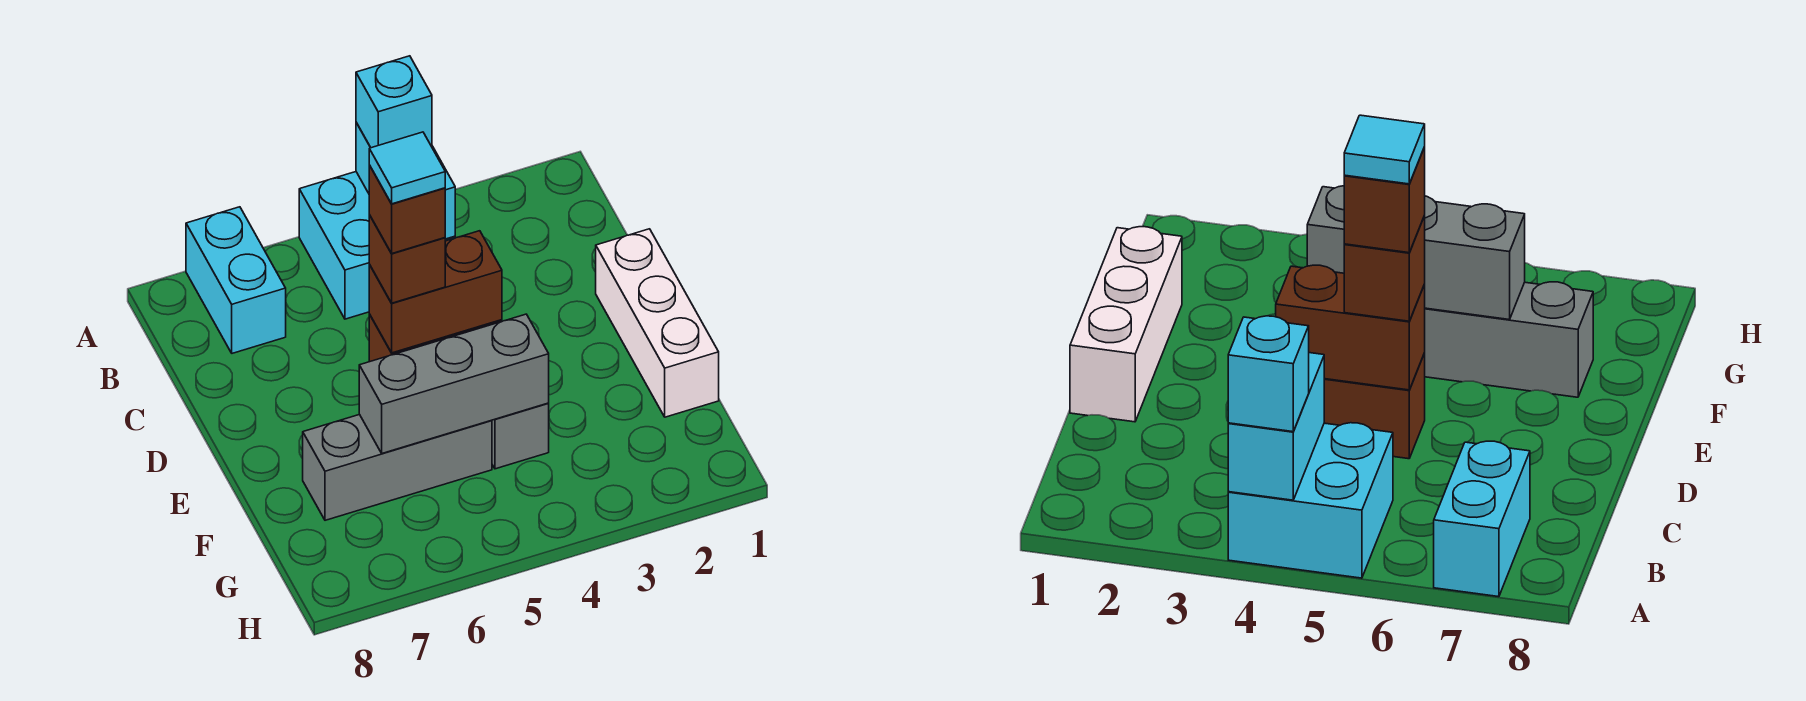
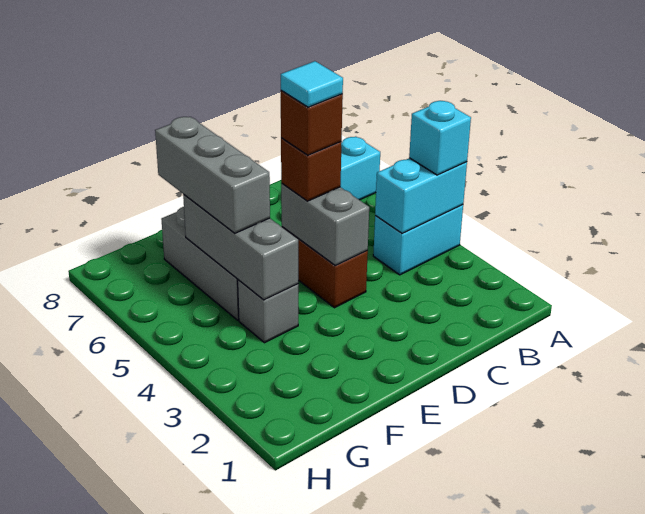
cyan brick A4:B5 level 1 -> cyan brick A4:B4 level 1
white brick D1:F1 level 1 -> none
brown brick D4:D5 level 2 -> grey brick D4:D5 level 2
none -> grey brick F5:F7 level 3

